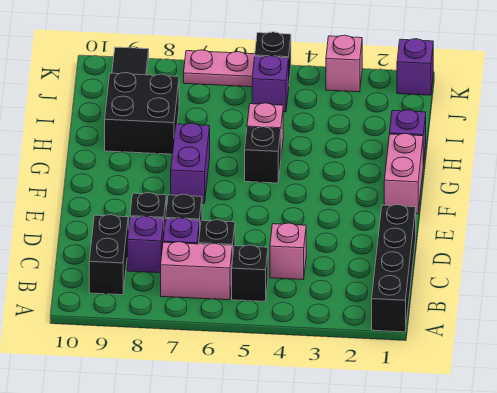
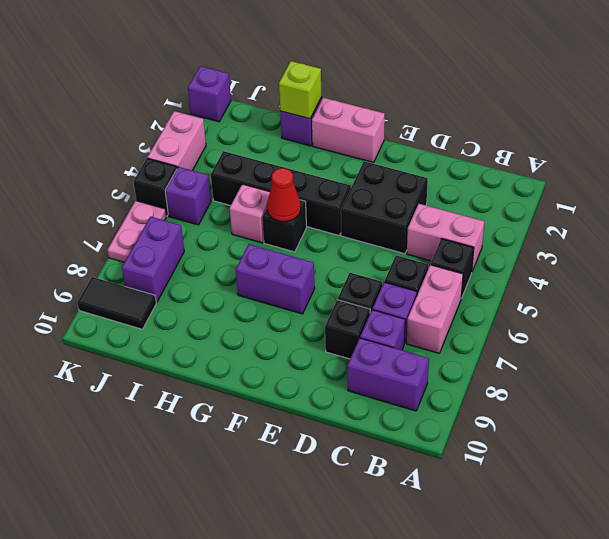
black brick A1:D1 level 1 -> black brick F4:I4 level 1
black brick B9:C9 level 1 -> purple brick B9:C9 level 1
pink brick C4 level 1 -> pink brick B4:C4 level 1
none -> red cone G5 level 2
none -> lime brick H1 level 2
black brick H8:I9 level 1 -> black brick D3:E4 level 1
none -> purple brick J7:J8 level 1
pink brick K3 level 1 -> pink brick K3:K4 level 1

